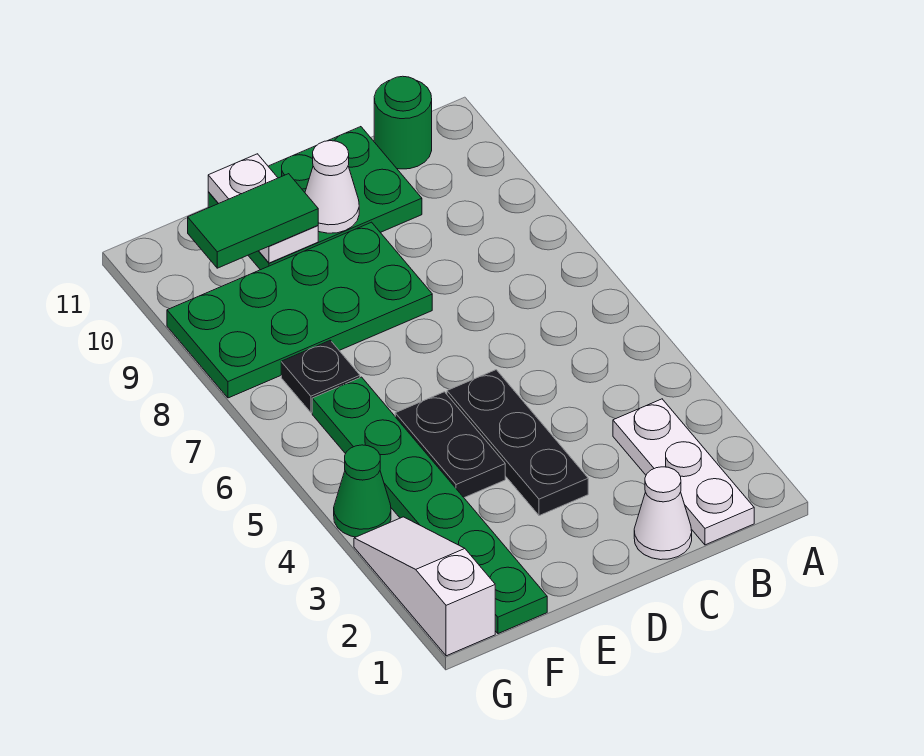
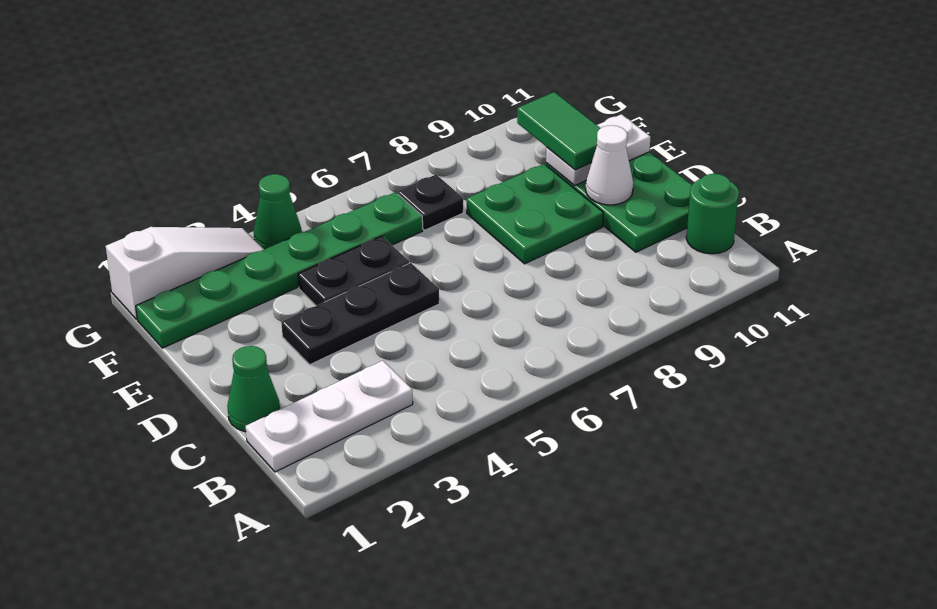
white cone C1 level 1 -> green cone C1 level 1
green plate D8:G9 level 1 -> green plate D8:E9 level 1

